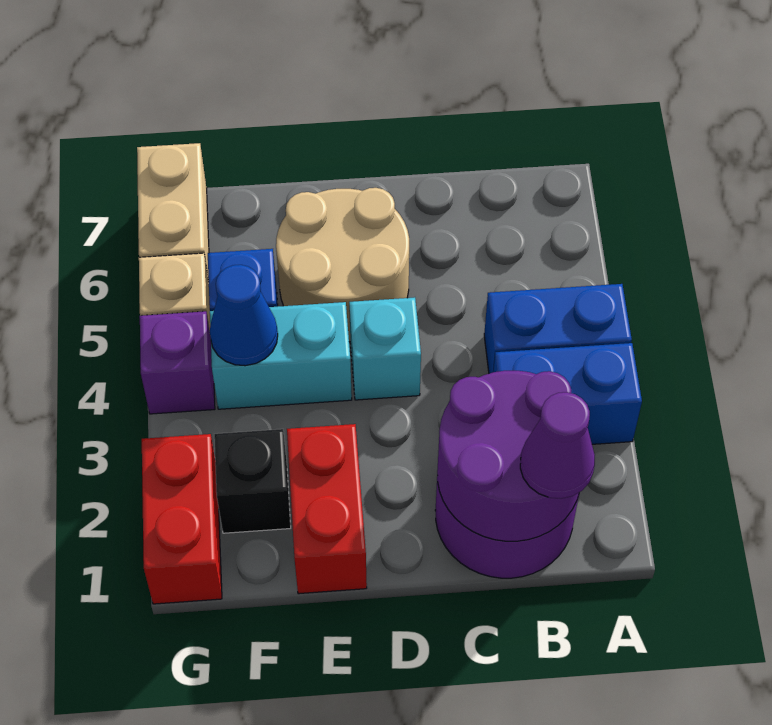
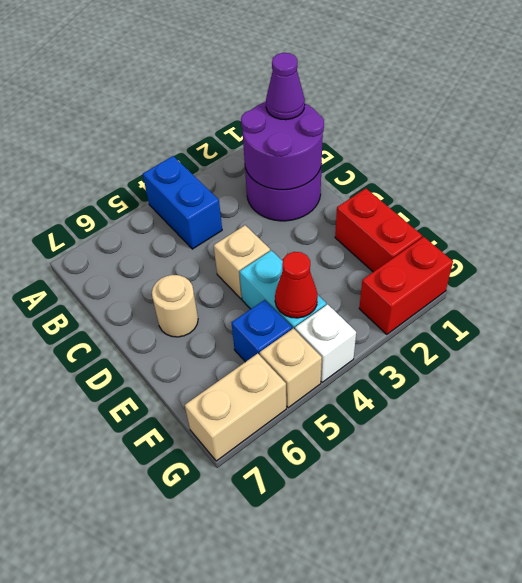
blue brick A3:B3 level 1 -> none
cyan brick D4 level 1 -> tan brick D4 level 1
tan round brick D5:E6 level 1 -> tan round brick D6 level 1
red brick E1:E2 level 1 -> red brick E1:F1 level 1
black brick F2 level 1 -> none
blue cone F4 level 2 -> red cone F4 level 2
purple brick G4 level 1 -> white brick G4 level 1

